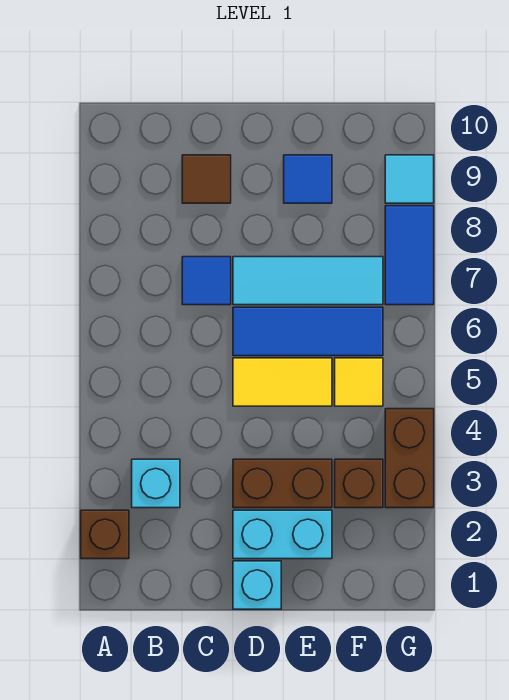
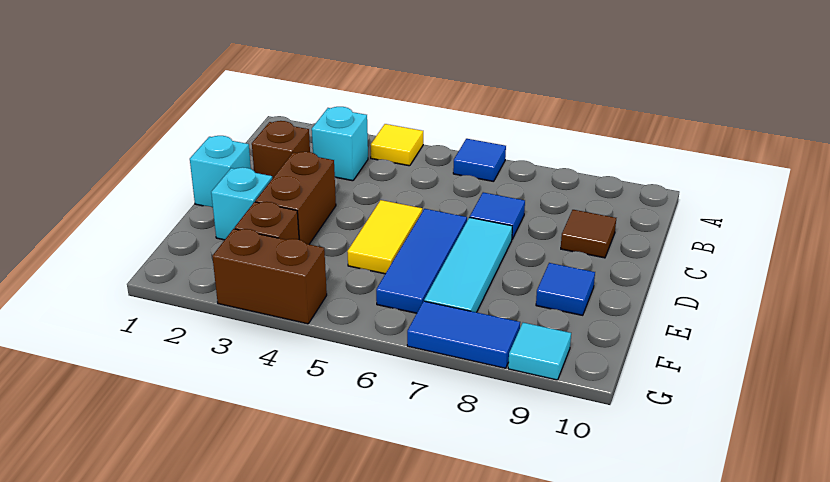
brown brick A2 level 1 -> brown brick C2 level 1
none -> blue tile A6 level 1
cyan brick D2:E2 level 1 -> cyan brick E2 level 1
yellow tile F5 level 1 -> yellow tile A4 level 1

